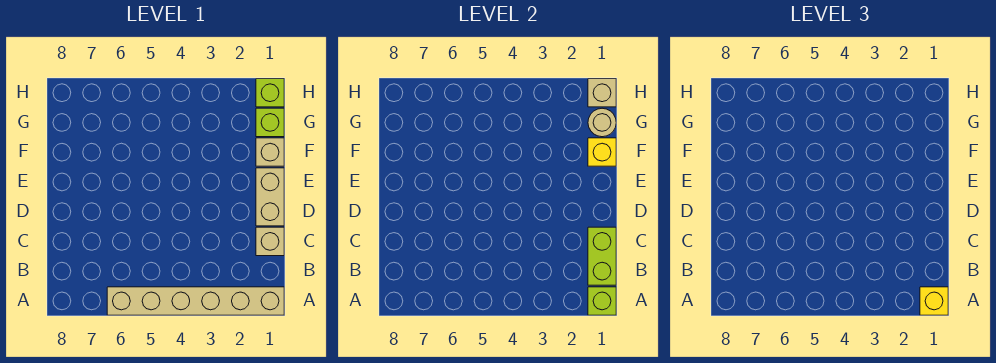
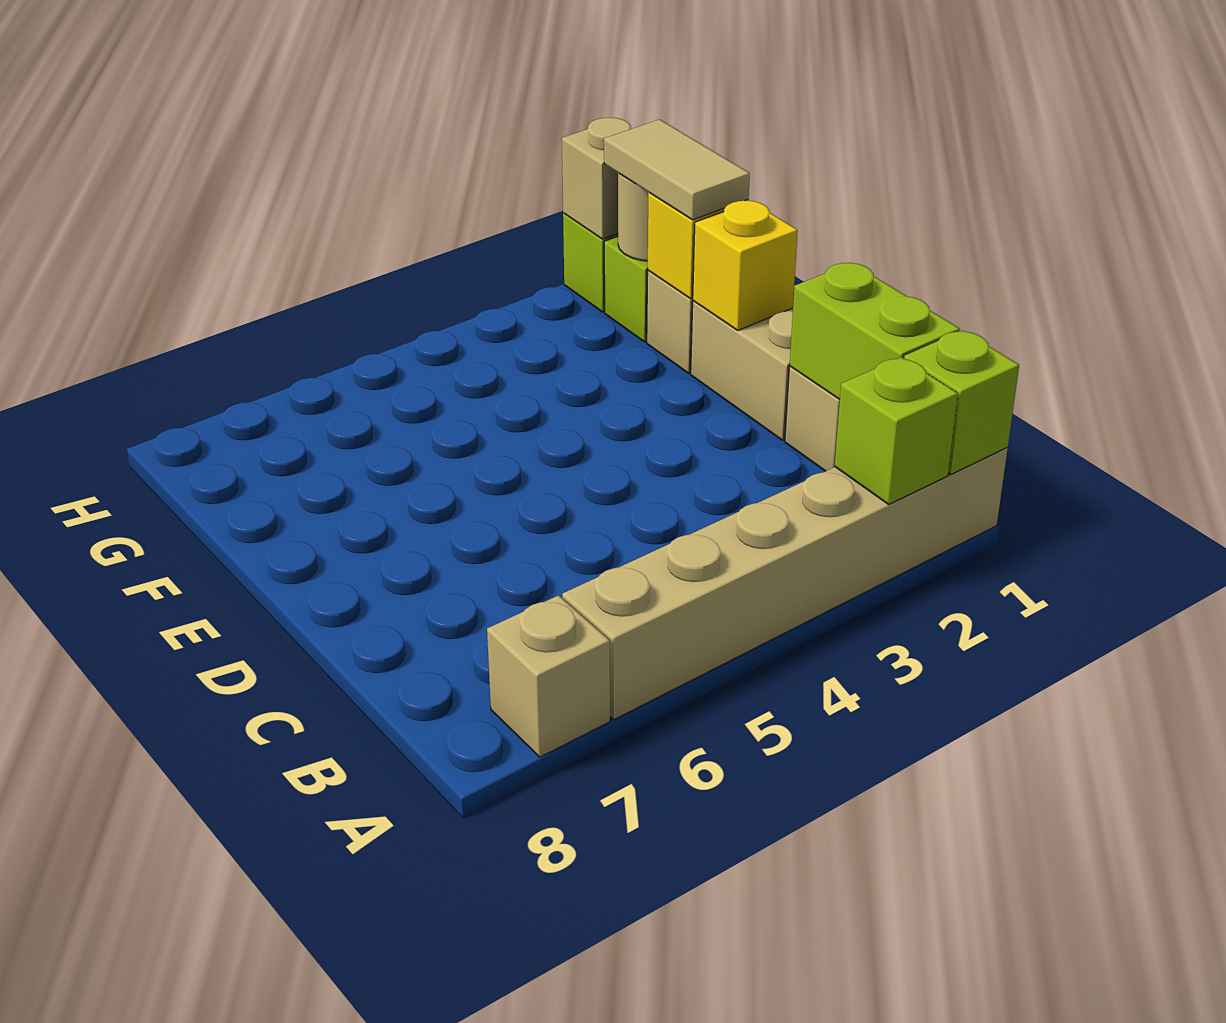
yellow brick A1 level 3 -> yellow brick E1 level 2
none -> lime brick A2 level 2
none -> tan brick A7 level 1
none -> tan tile F1:G1 level 3

